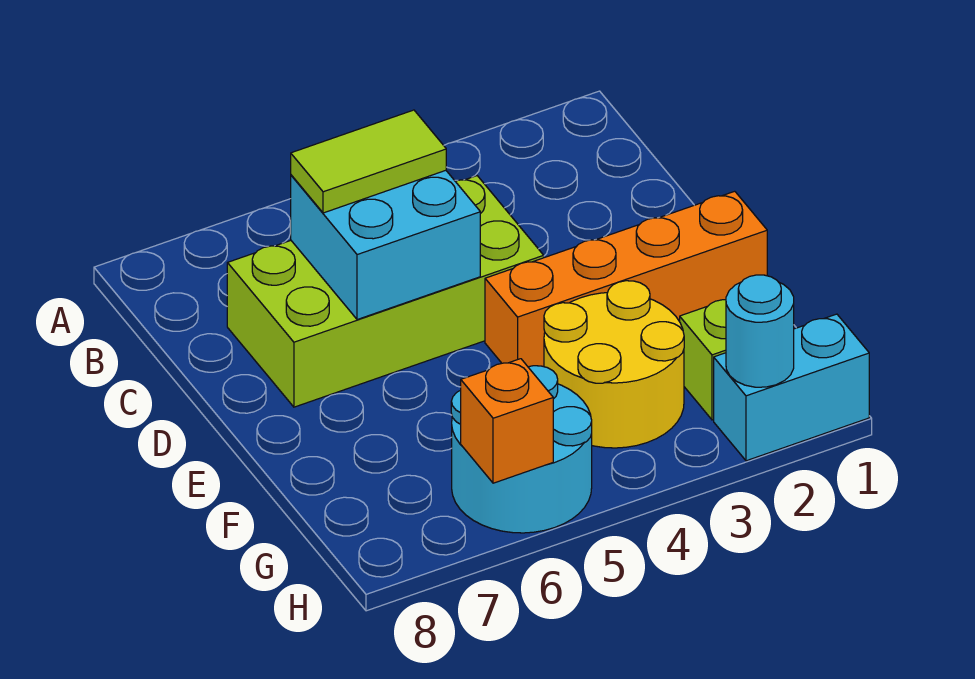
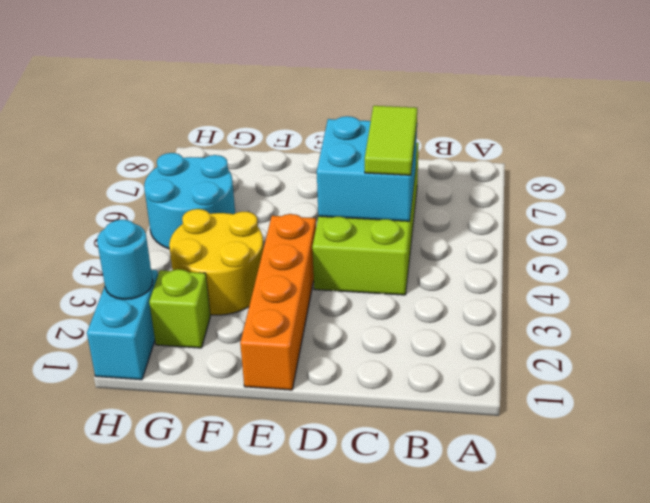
orange brick H6 level 2 -> none

